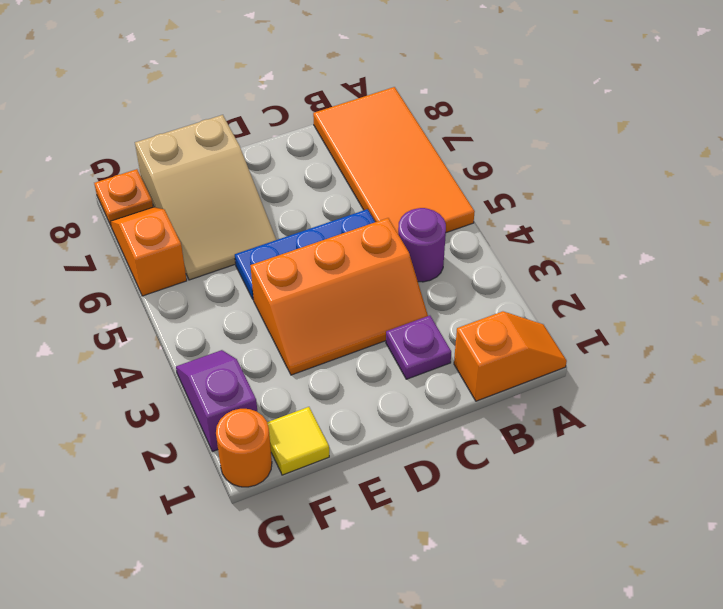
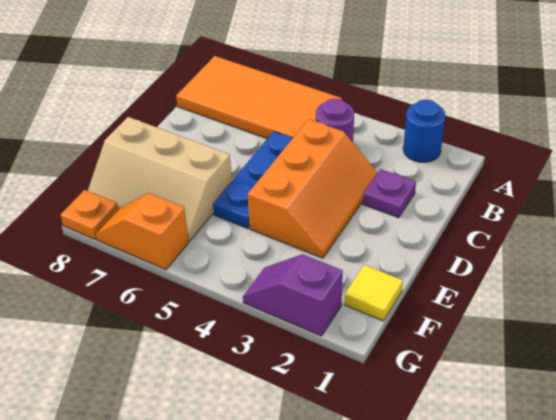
orange slope A1:B1 level 1 top B -> none
none -> blue round brick A2 level 1
tan slope E6:F8 level 1 top 8 -> tan slope E6:F8 level 1 top E
orange round brick G1 level 1 -> none

